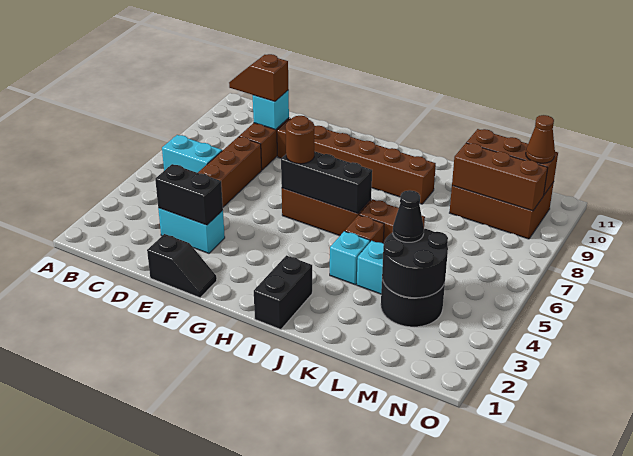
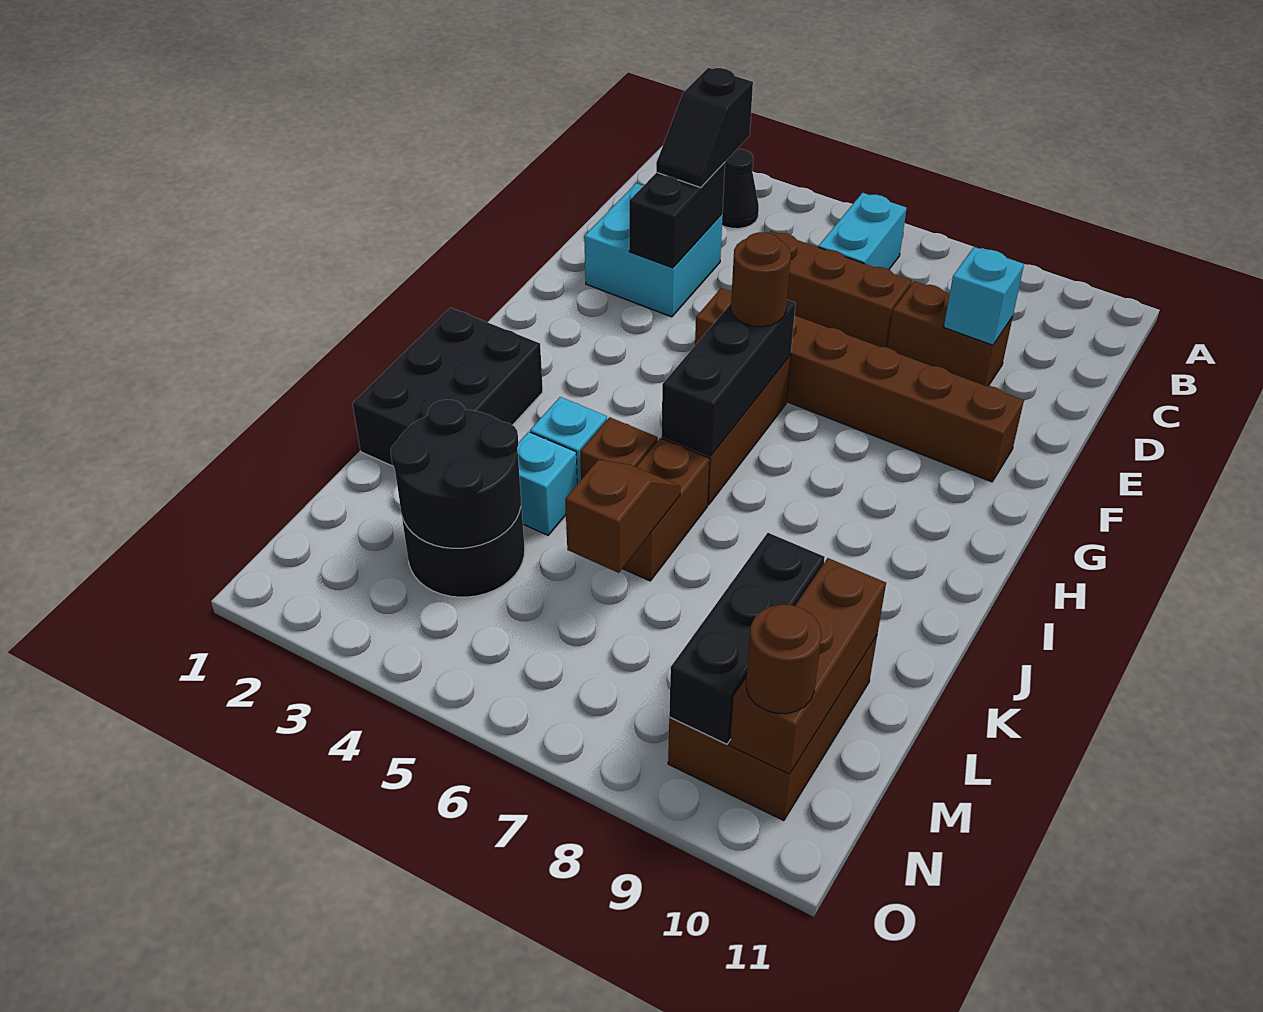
brown slope C9:D9 level 3 top D -> brown slope K6:L6 level 2 top L
cyan brick D3:E3 level 1 -> cyan brick D2:E3 level 1
black slope E1:F1 level 1 top E -> black slope C3:D3 level 3 top C
brown brick E9:J9 level 1 -> brown brick F5:F10 level 1
black brick I1:I2 level 1 -> black brick I1:K2 level 1
black cone L4 level 3 -> black cone B3 level 1
brown brick L9:N9 level 2 -> black brick L9:N9 level 2
brown cone N10 level 3 -> brown round brick N10 level 3

